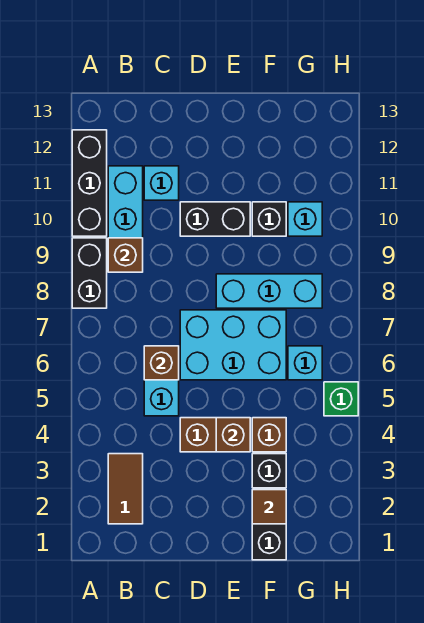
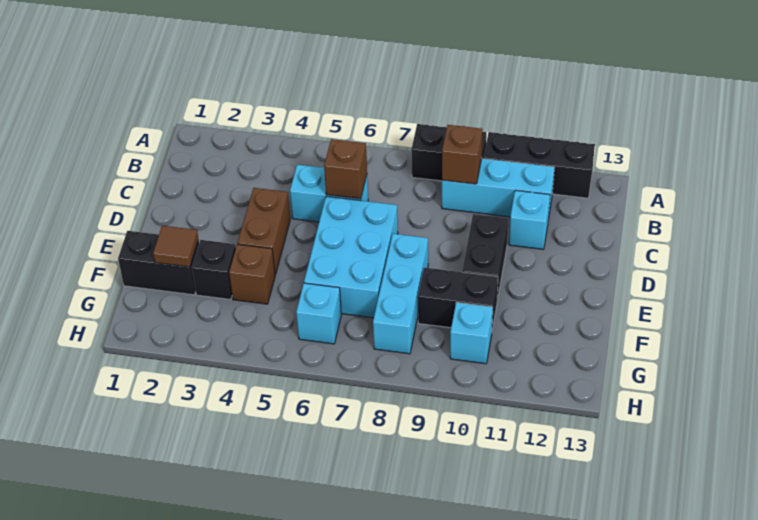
brown tile B2:B3 level 1 -> none
brown brick E4 level 2 -> none
black brick F10 level 1 -> black brick F9:F10 level 1
green brick H5 level 1 -> none

